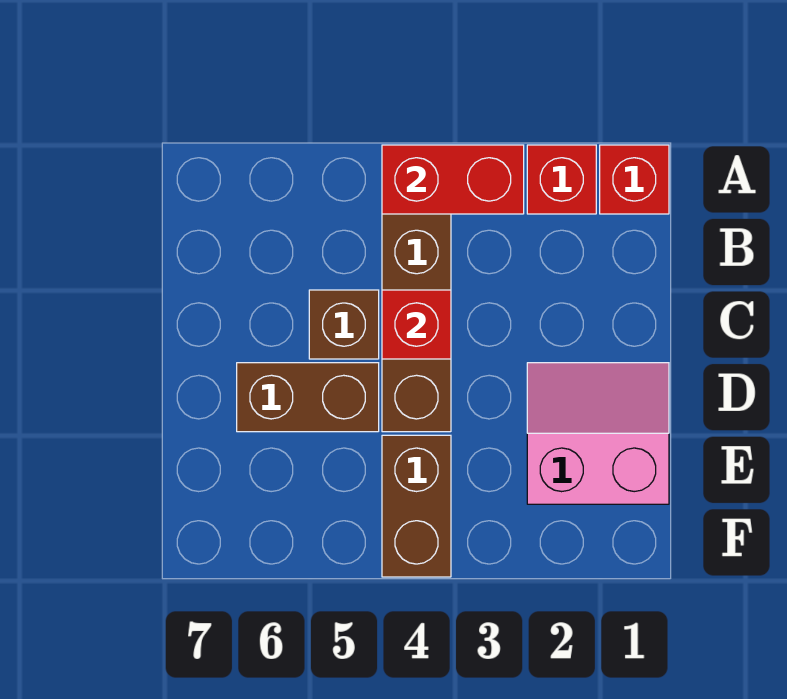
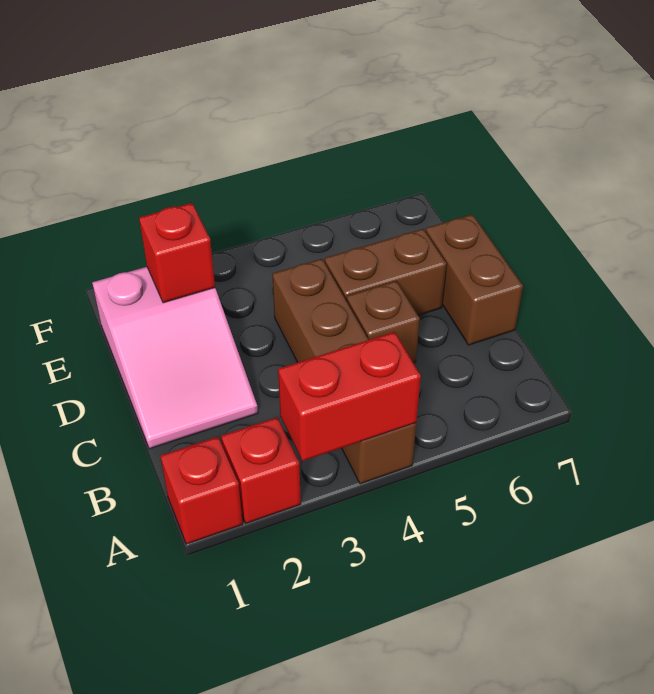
red brick C4 level 2 -> red brick E2 level 2
pink slope D1:E2 level 1 top E -> pink slope C1:E2 level 1 top E
brown brick E4:F4 level 1 -> brown brick C7:D7 level 1

